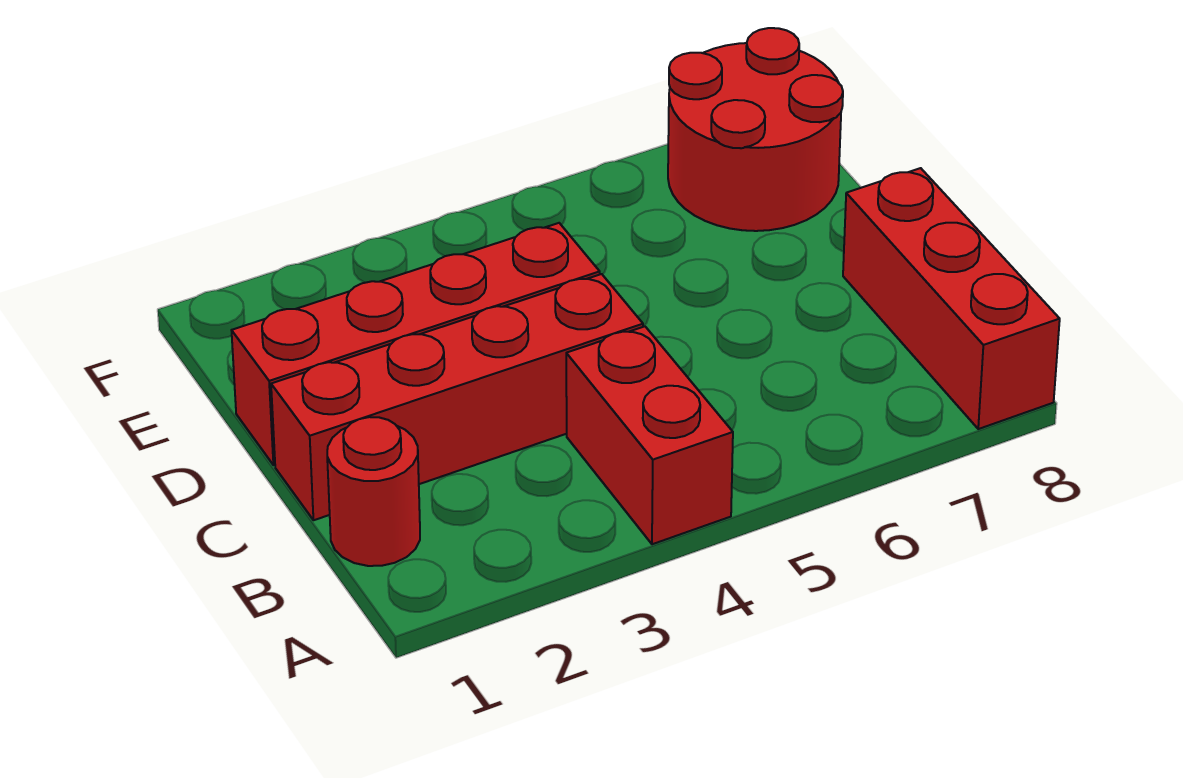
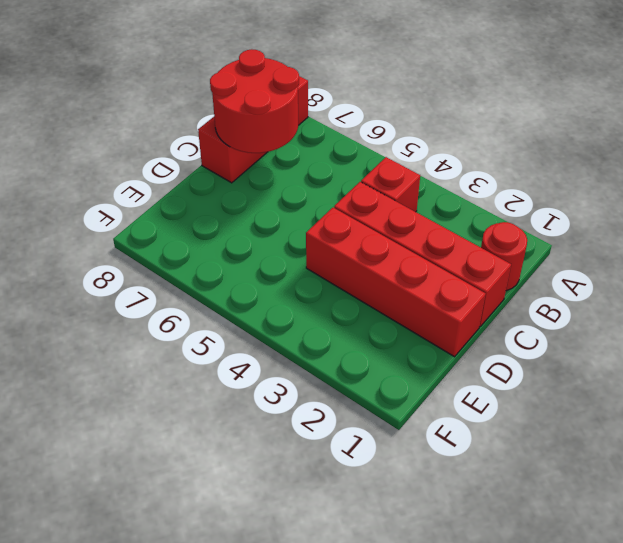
red brick A4:B4 level 1 -> red brick B4 level 1
red round brick E7:F8 level 1 -> red round brick B7:C8 level 2

